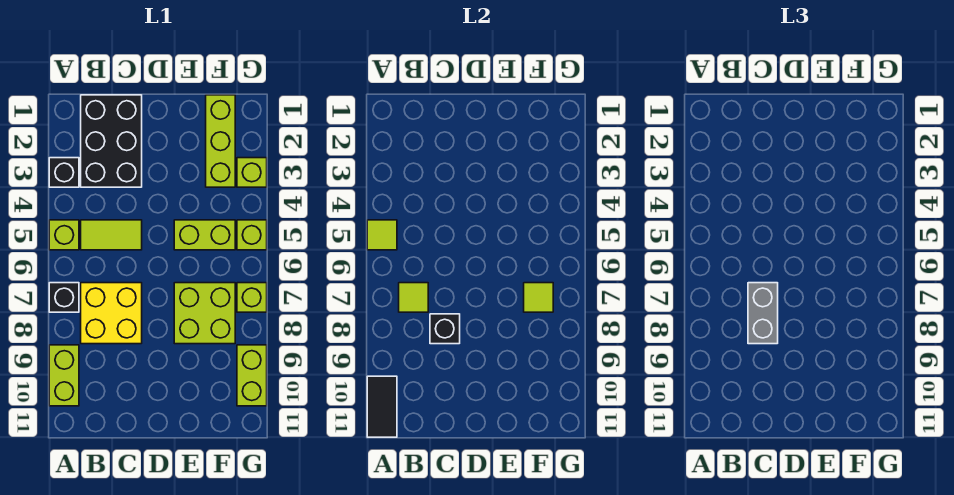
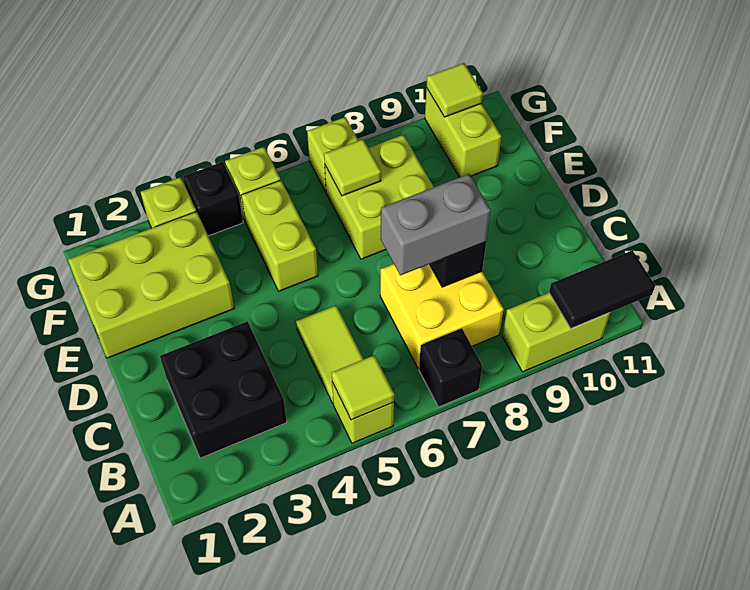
black brick A3 level 1 -> black brick G4 level 1
black brick B1:C3 level 1 -> black brick B2:C3 level 1
lime tile B7 level 2 -> lime tile G10 level 2
lime brick F1:F3 level 1 -> lime brick E1:F3 level 1
lime brick G9:G10 level 1 -> lime brick F10:G10 level 1

